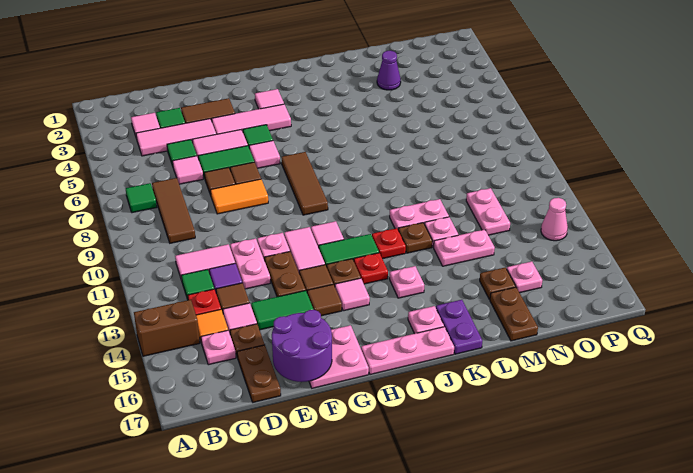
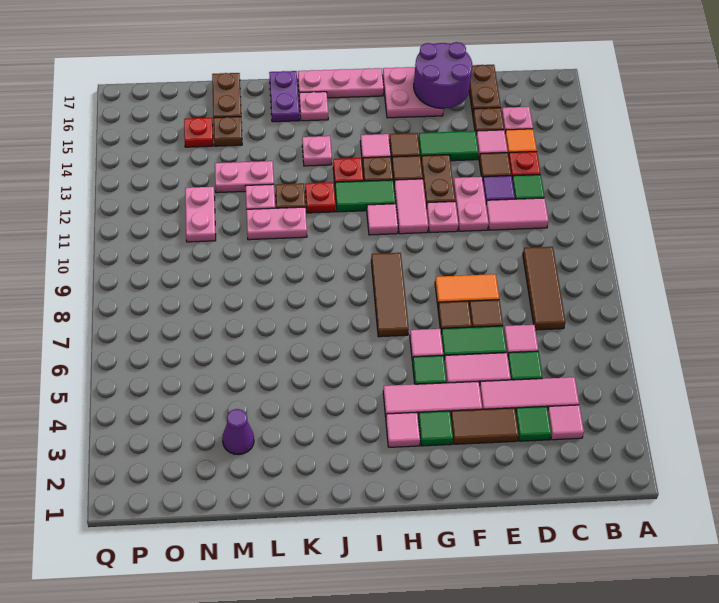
brown brick A14:B14 level 1 -> none
green tile B7 level 1 -> green tile G3 level 1
pink plate N15 level 1 -> red plate N15 level 1
pink cone P13 level 1 -> none

